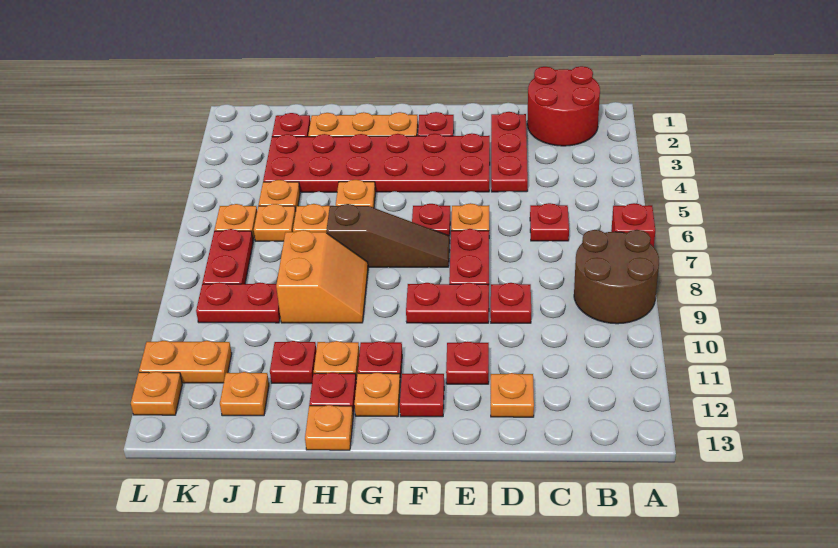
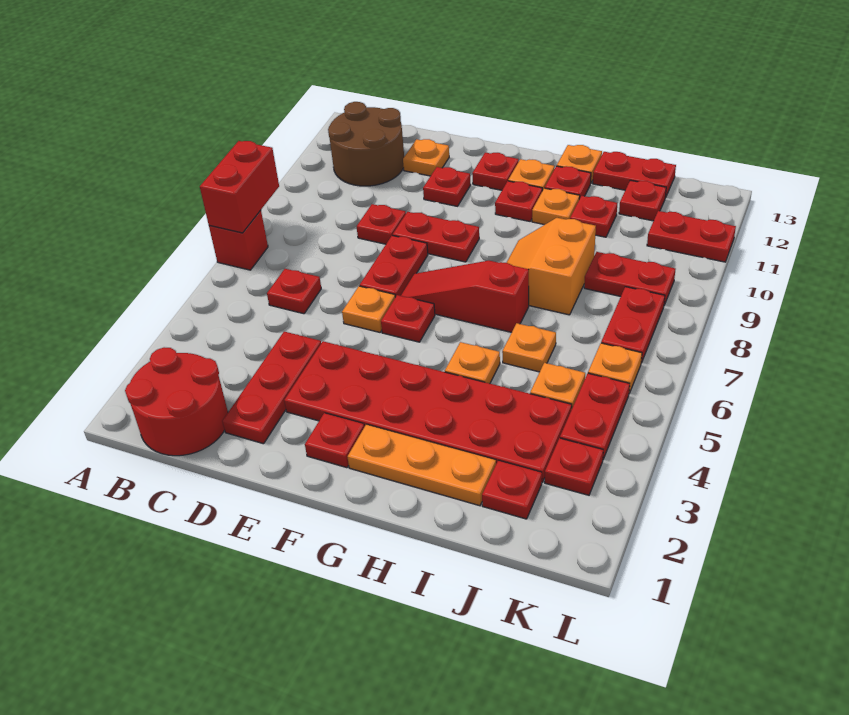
none -> red brick A7:A8 level 2
brown round brick A8:B9 level 1 -> brown round brick B11:C12 level 1
brown slope F7:H7 level 1 top H -> red slope F7:H7 level 1 top H
none -> red plate I13:J13 level 1
orange plate J6 level 1 -> none
orange plate J12 level 1 -> red plate J12 level 1
none -> red plate K3 level 1
none -> red plate K4:K5 level 1
orange plate K11:L11 level 1 -> red plate K11:L11 level 1
orange plate L12 level 1 -> none

